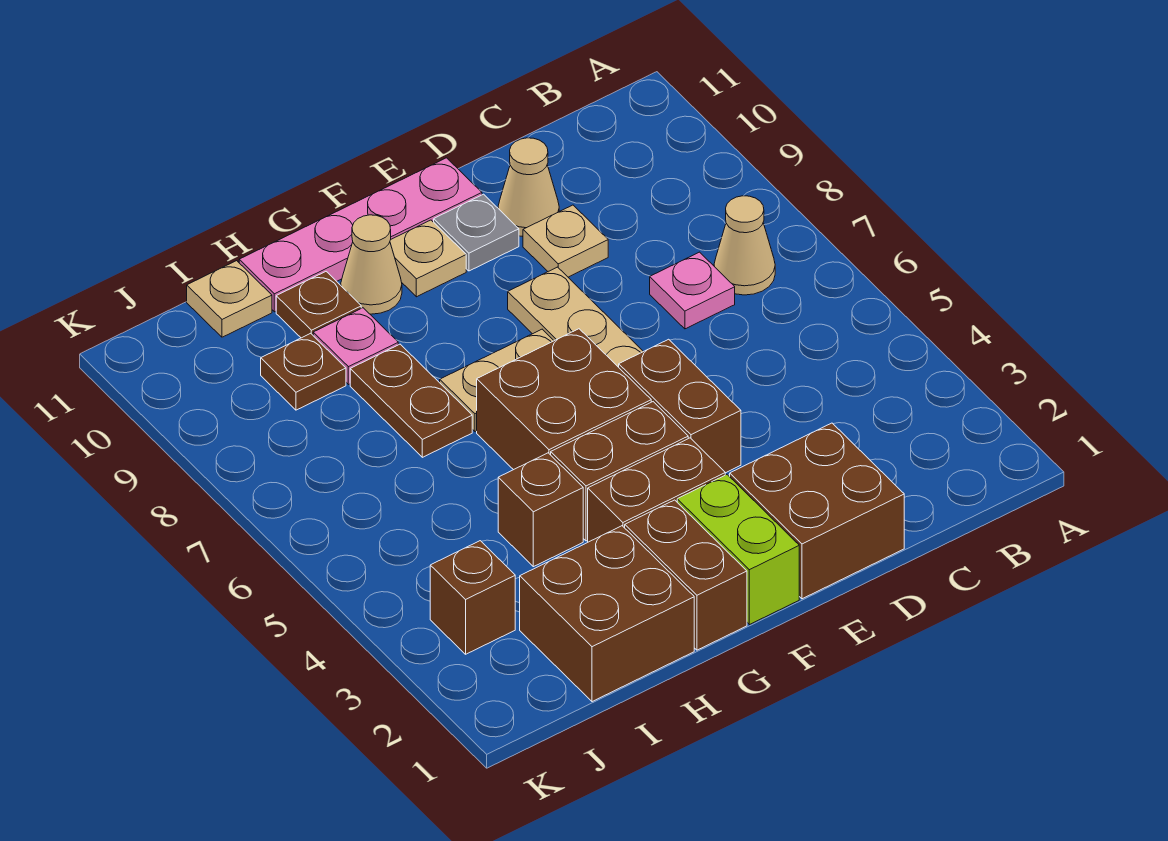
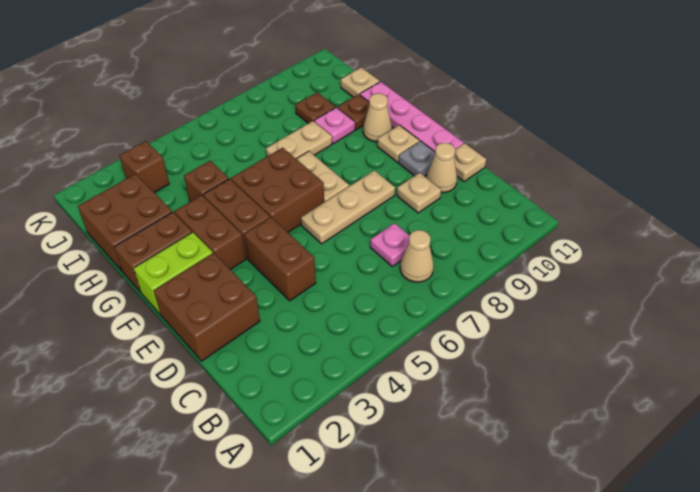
none -> tan plate D11 level 1
brown brick E4:E5 level 1 -> brown brick D4:E4 level 1
brown plate H7:H8 level 1 -> tan plate H7:H8 level 1

